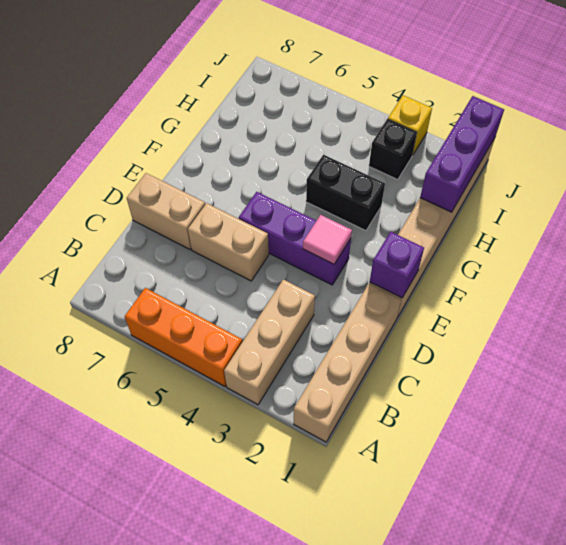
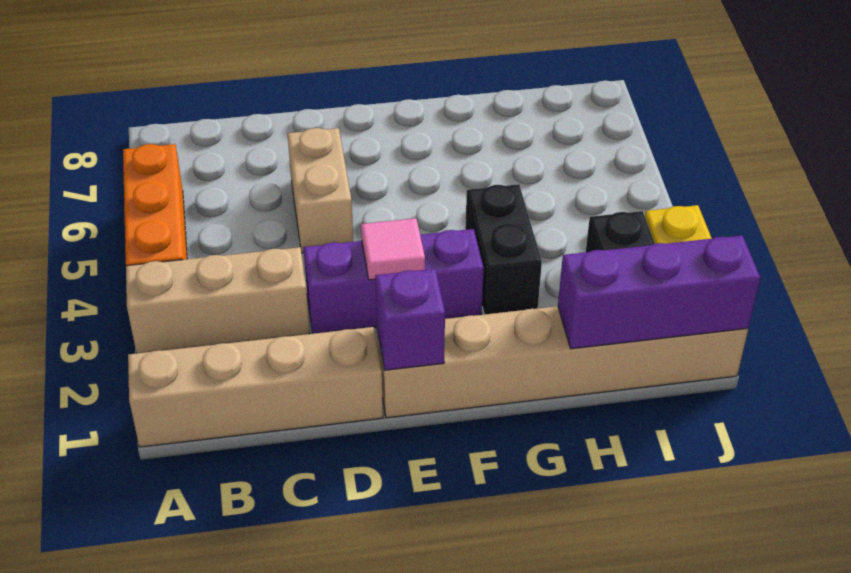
tan brick D7:D8 level 1 -> none
purple brick E3:E5 level 1 -> purple brick D3:F3 level 1

